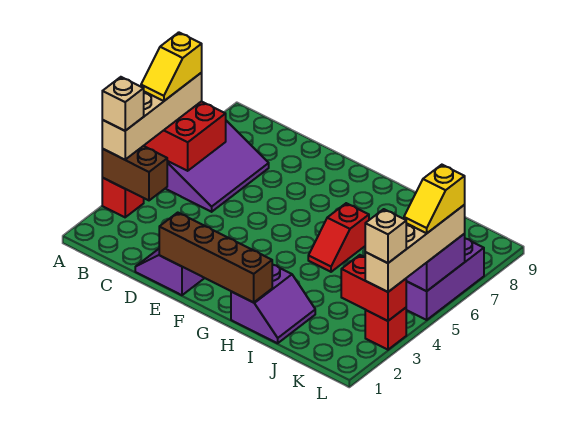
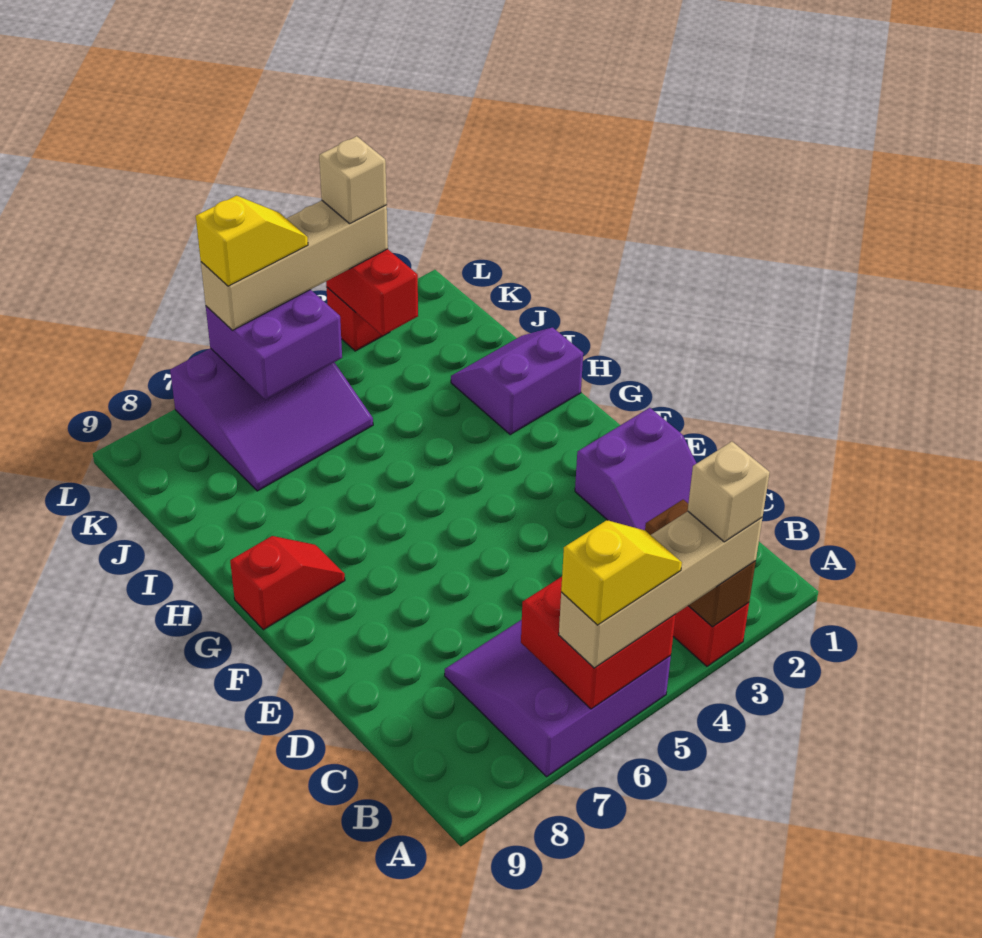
brown brick E1:H1 level 2 -> none
red slope H5:H6 level 1 top 6 -> red slope G8:G9 level 1 top 9

